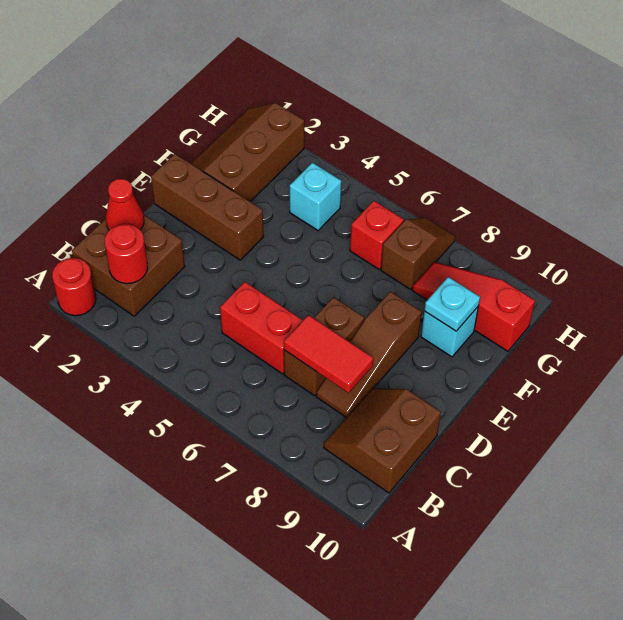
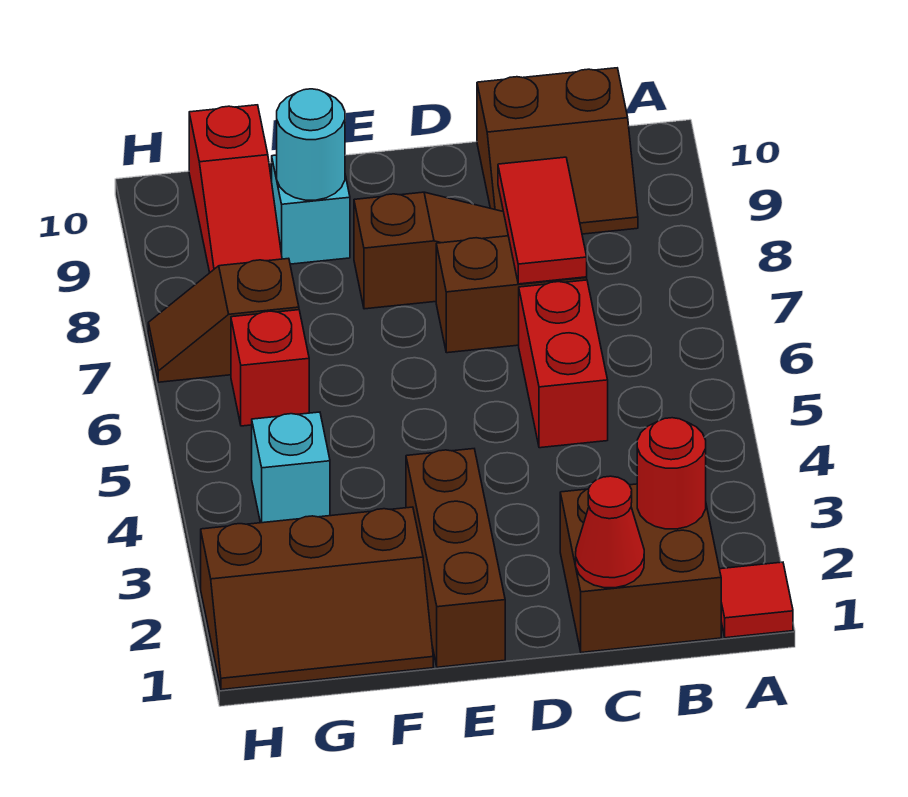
red round brick A1 level 1 -> red tile A1 level 1
cyan plate F9 level 2 -> cyan round brick F9 level 2

